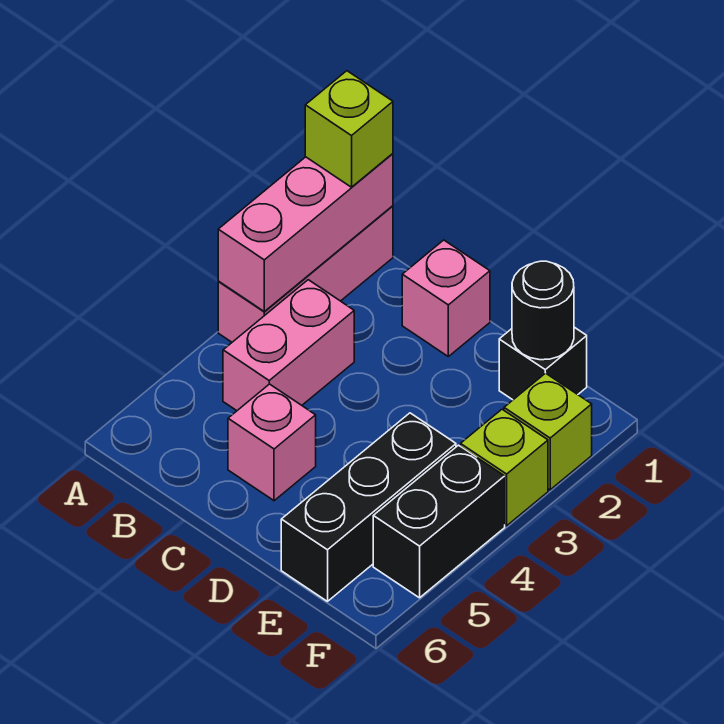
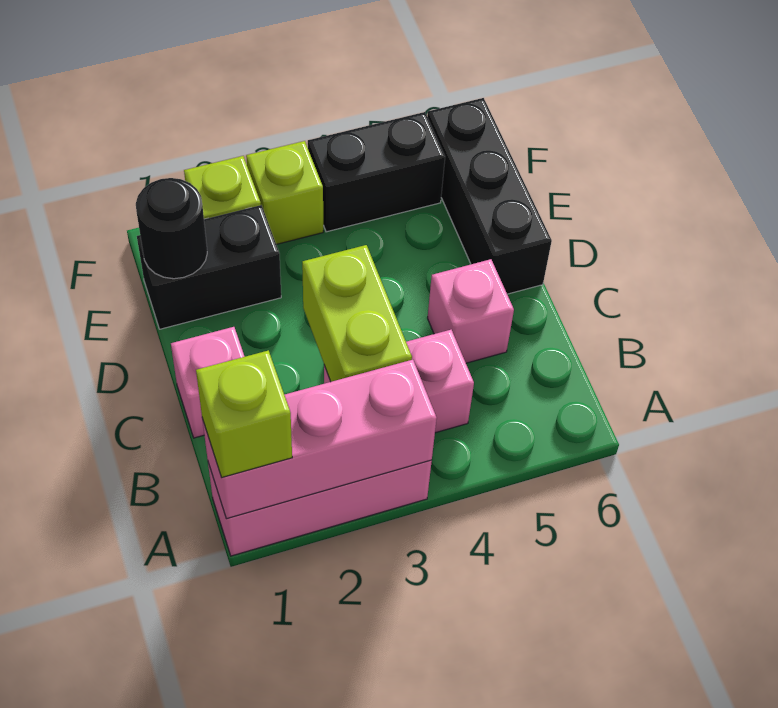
none -> lime brick B3:C3 level 2
black brick E1 level 1 -> black brick E1:E2 level 1
black brick E4:E6 level 1 -> black brick D6:F6 level 1

